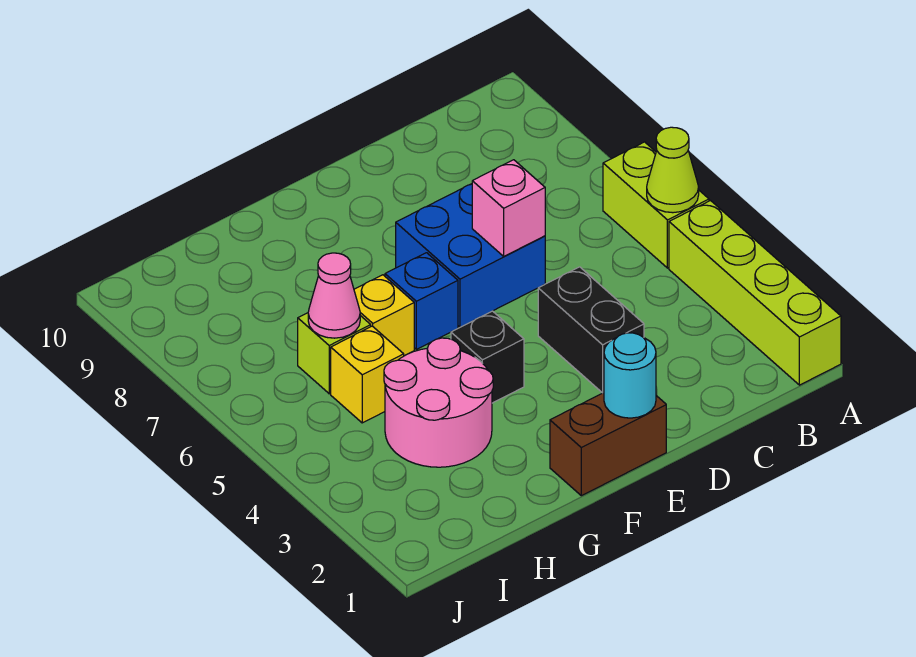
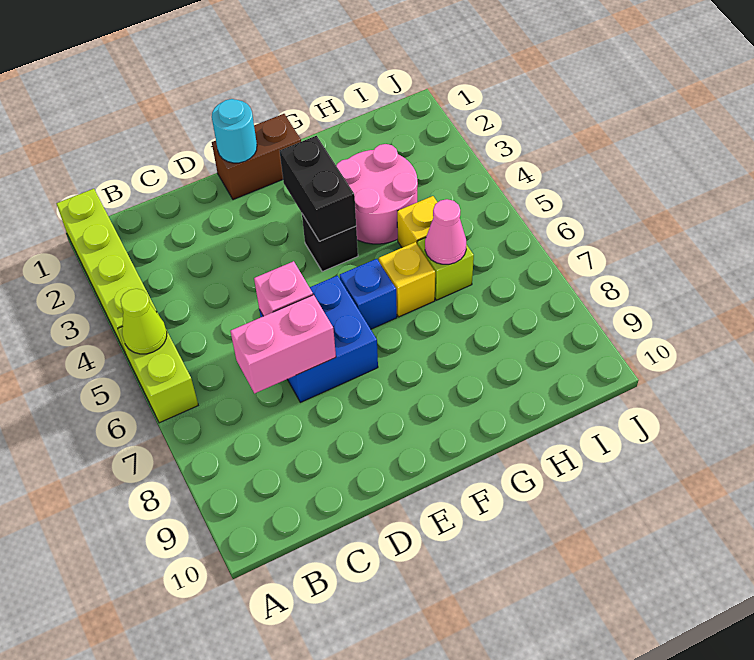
none -> pink brick C7:D7 level 2
black brick D3:D4 level 1 -> black brick F3:F4 level 2

